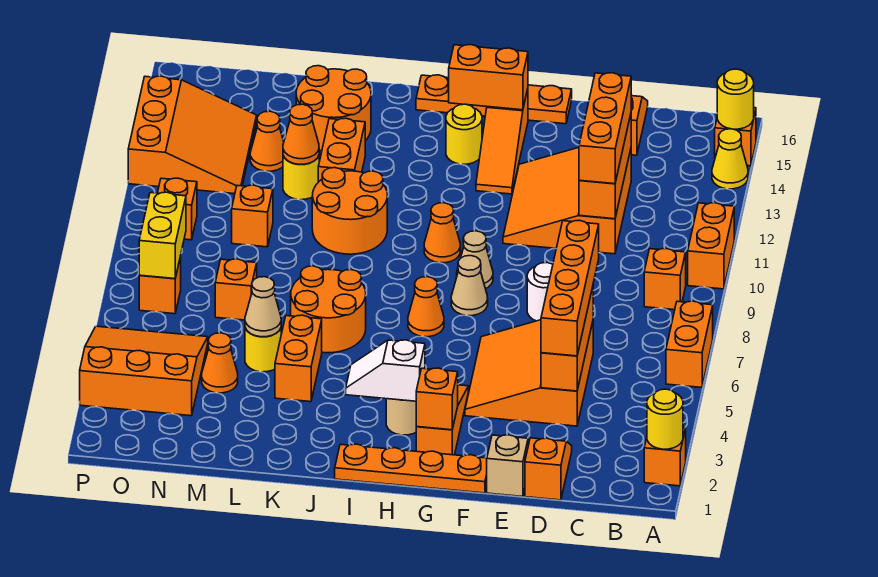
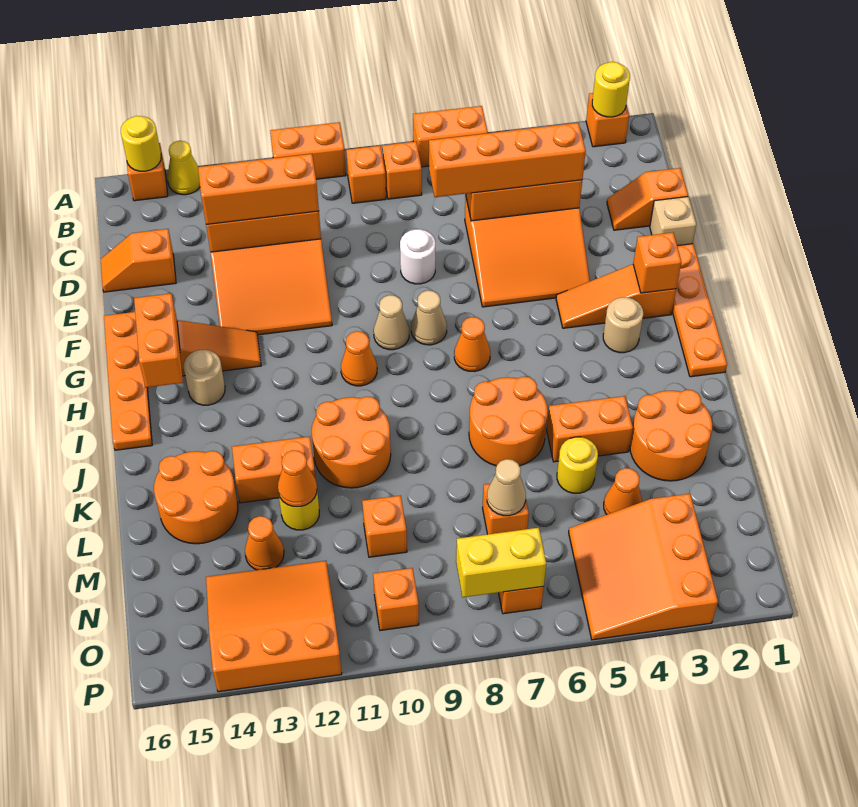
none -> orange brick B8 level 1
white slope H3:I3 level 2 top H -> none
yellow round brick H14 level 1 -> tan round brick H14 level 1
none -> orange round brick K2:L3 level 1
tan cone L5 level 2 -> tan cone M7 level 2

